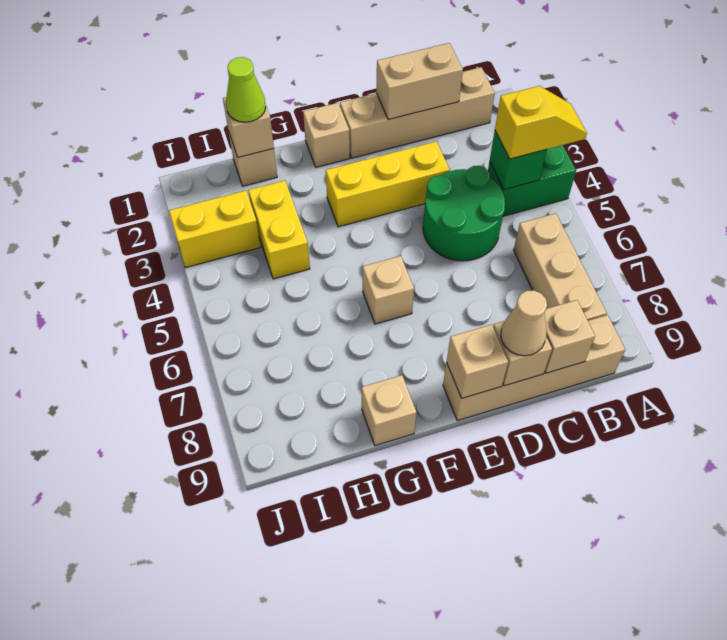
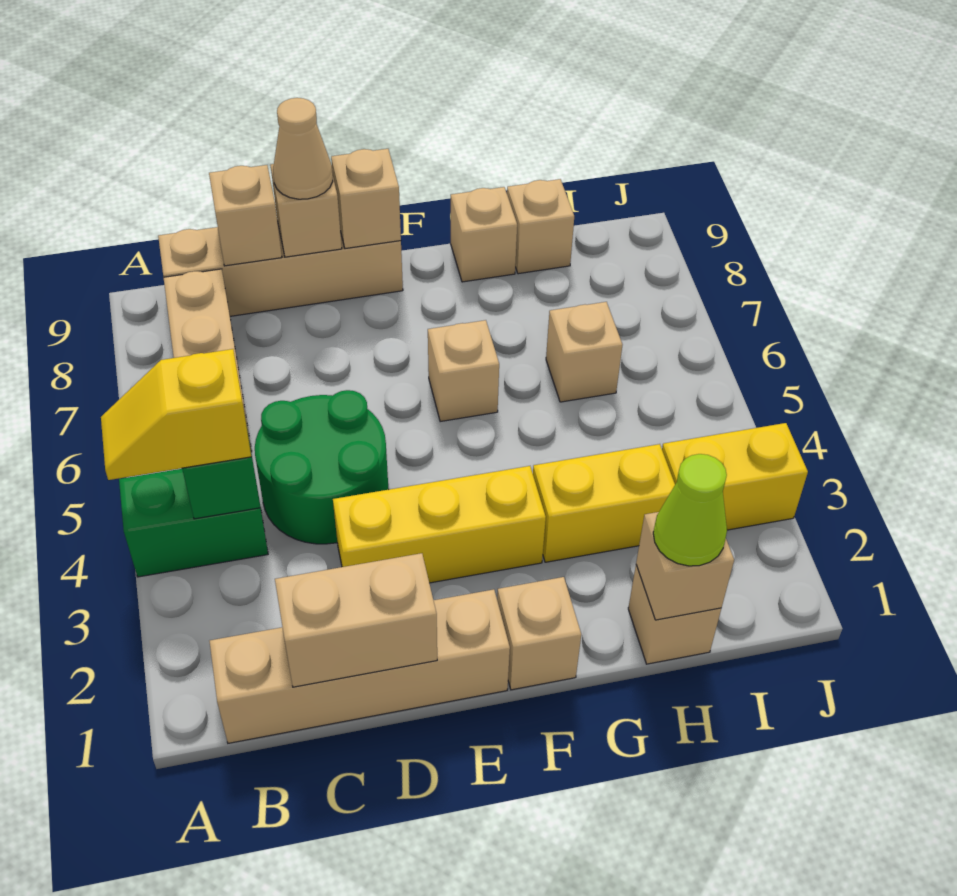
yellow brick H3:H4 level 1 -> yellow brick G3:H3 level 1
none -> tan brick H6 level 1
none -> tan brick H9 level 1

